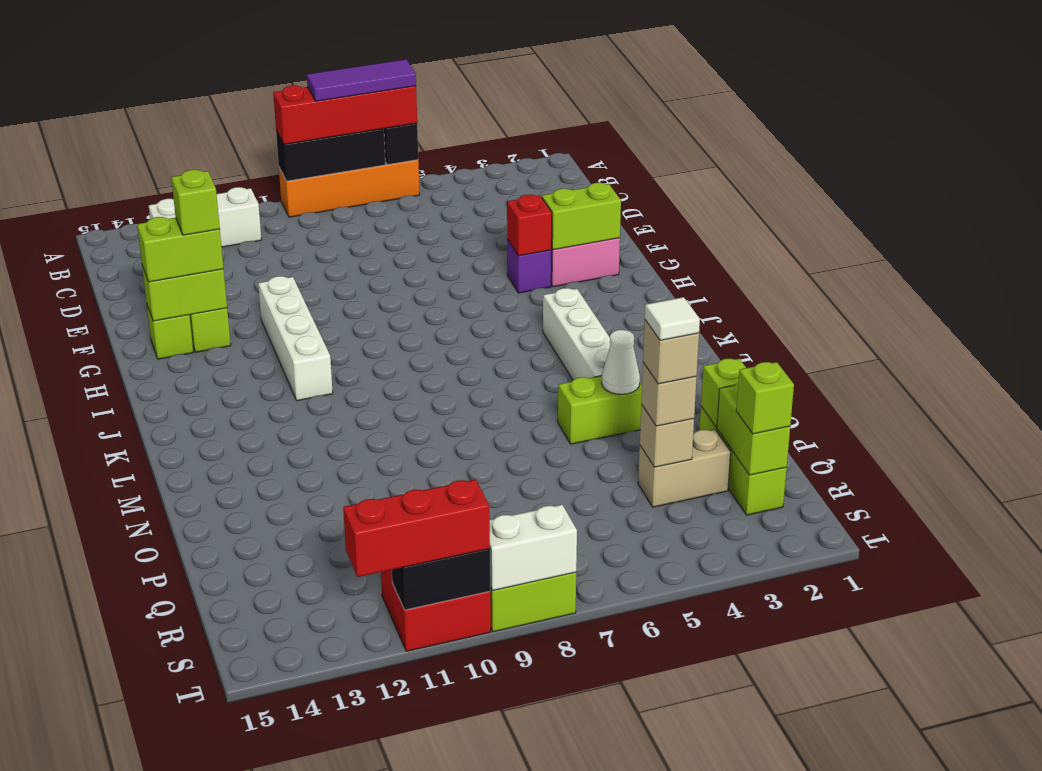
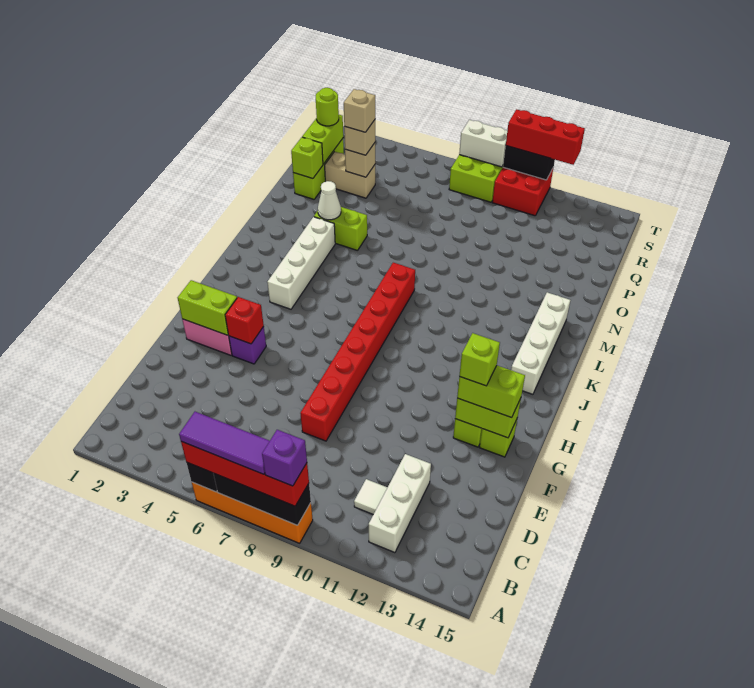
none -> purple brick A9 level 4
white brick B11:B13 level 1 -> white brick B12:D12 level 1
none -> red brick E8:L8 level 1
white brick G11:J11 level 1 -> white brick J14:M14 level 1
white tile Q4 level 5 -> white tile C11 level 1
lime brick R2 level 3 -> lime round brick R2 level 3

